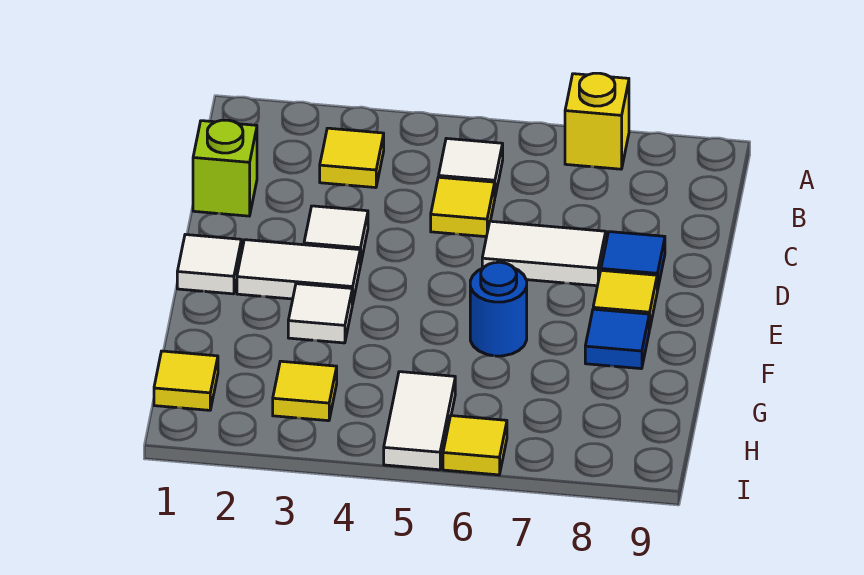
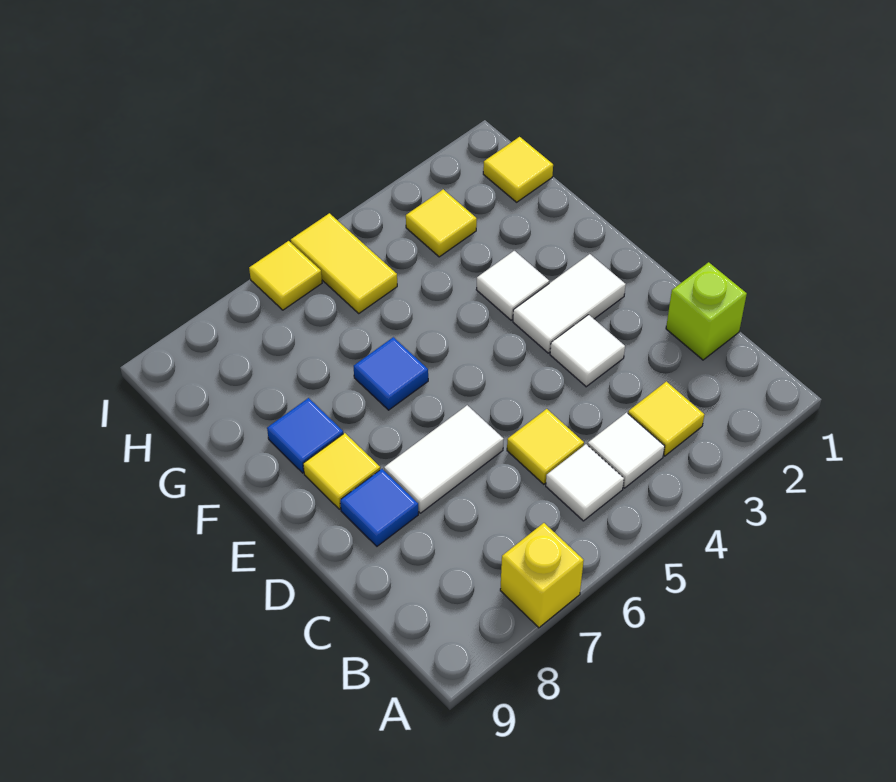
white tile E1 level 1 -> white tile B4 level 1
blue round brick F6 level 1 -> blue tile F6 level 1
white tile H5:I5 level 1 -> yellow tile H5:I5 level 1

